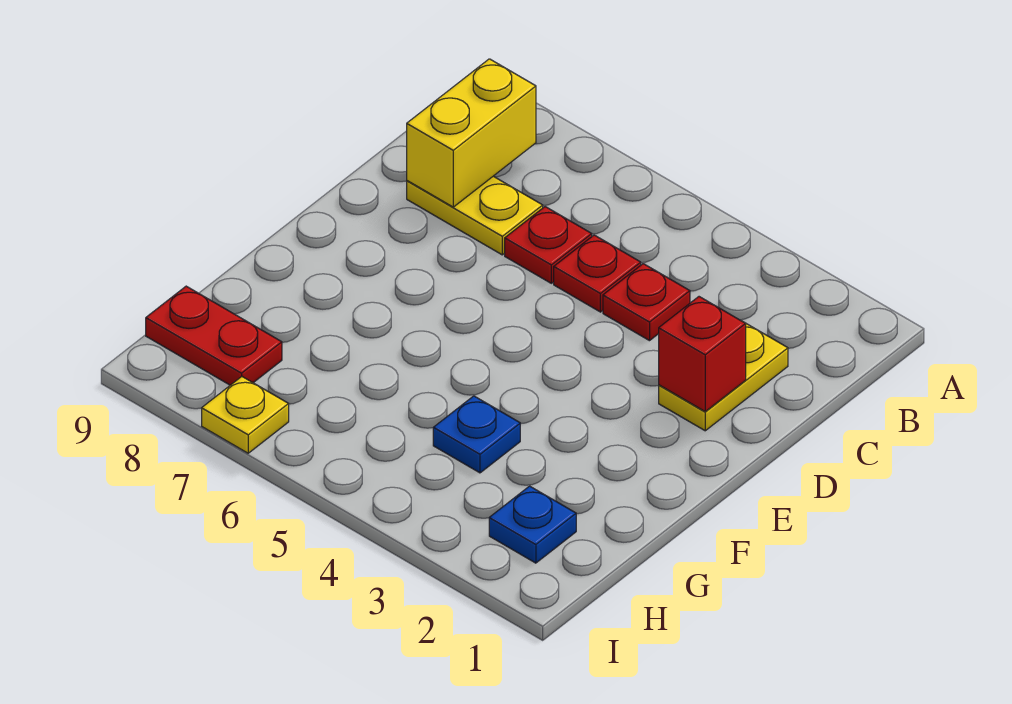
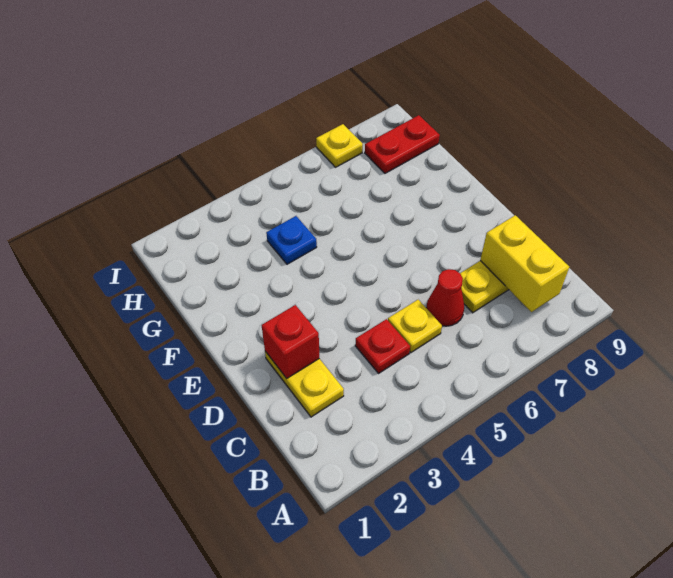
red plate C5 level 1 -> yellow plate C5 level 1
red plate C6 level 1 -> red cone C6 level 1
blue plate H2 level 1 -> none

